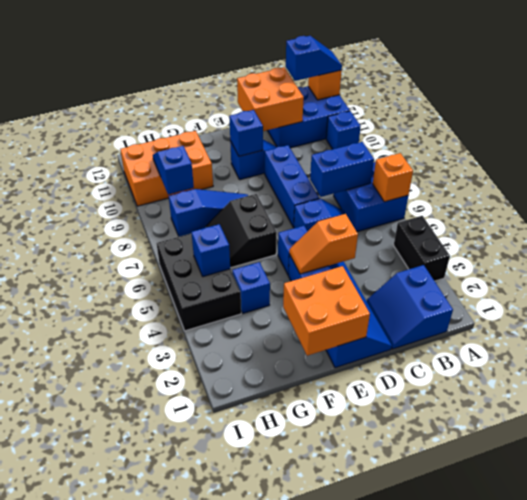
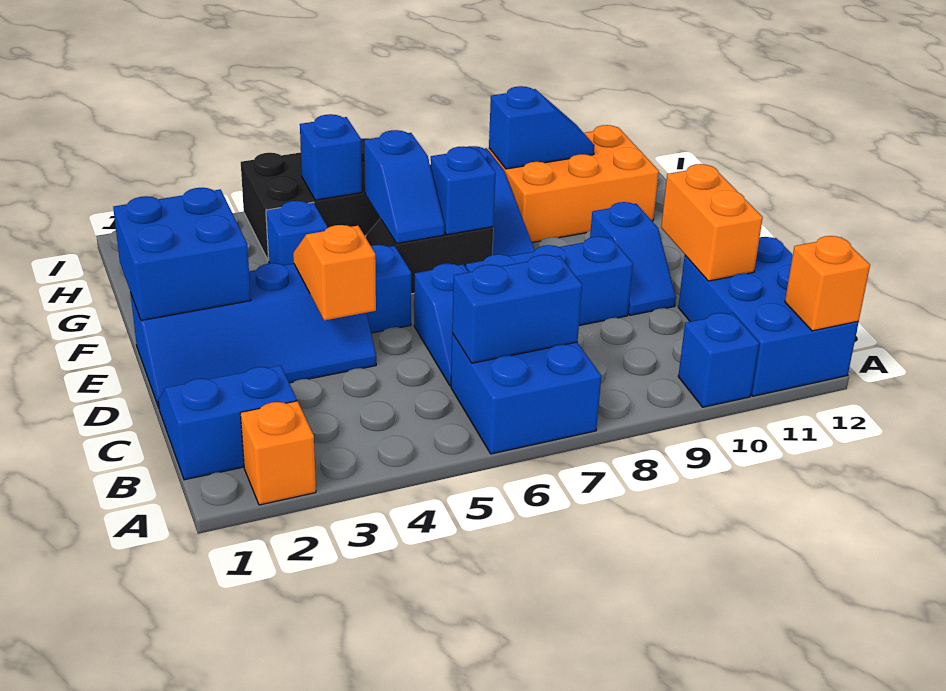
black brick A3:A4 level 1 -> none
orange brick A6 level 2 -> orange brick A2 level 1
blue slope A12:B12 level 3 top B -> blue slope F6:G6 level 2 top G
blue brick B7:C7 level 2 -> blue brick B6:B7 level 2
orange brick C11:D12 level 2 -> orange brick C11:D11 level 2
orange brick E1:F2 level 2 -> blue brick E1:F2 level 2
blue brick E10 level 2 -> blue brick F7 level 2
orange brick G10:I11 level 1 -> orange brick G9:H11 level 1

